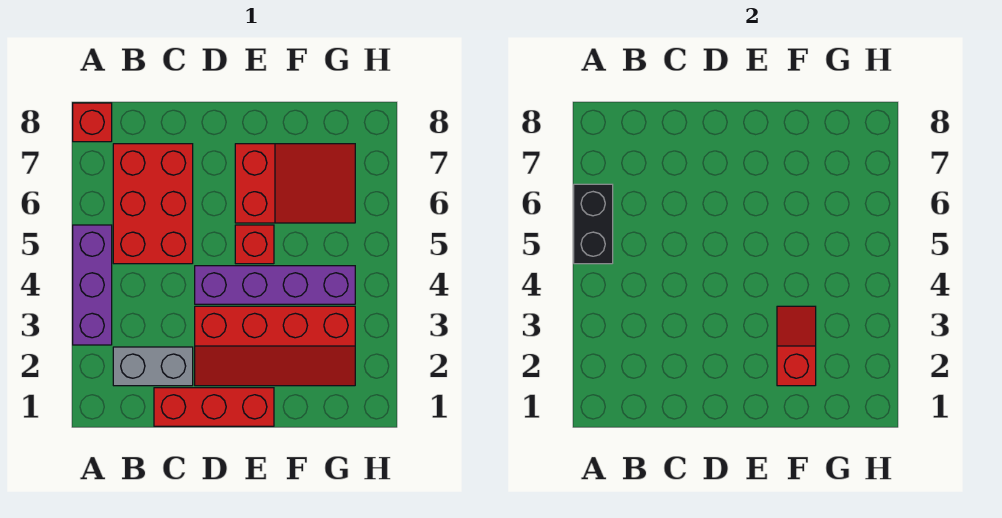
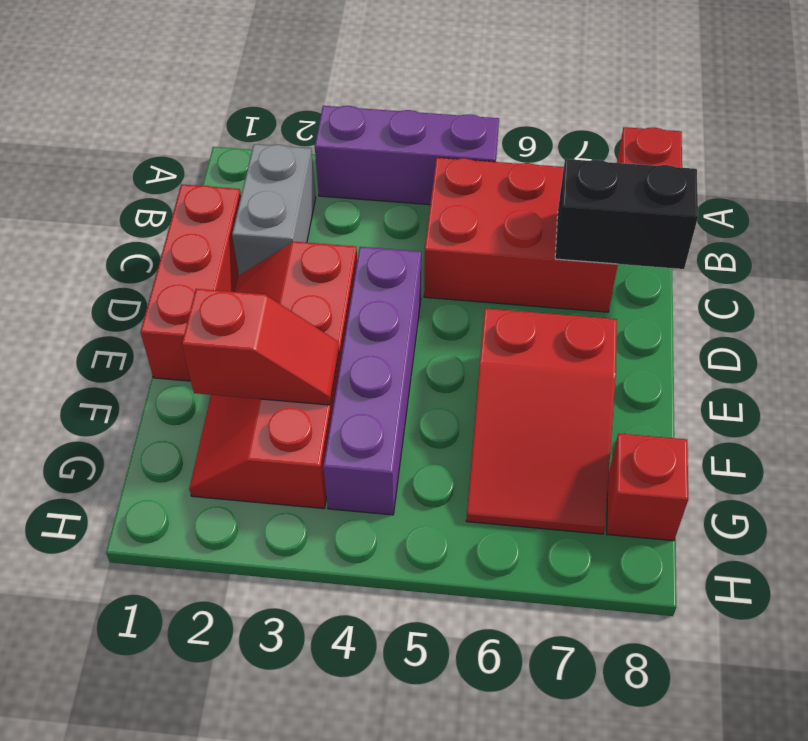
black brick A5:A6 level 2 -> black brick C7:C8 level 2
red brick E5 level 1 -> red brick G8 level 1

